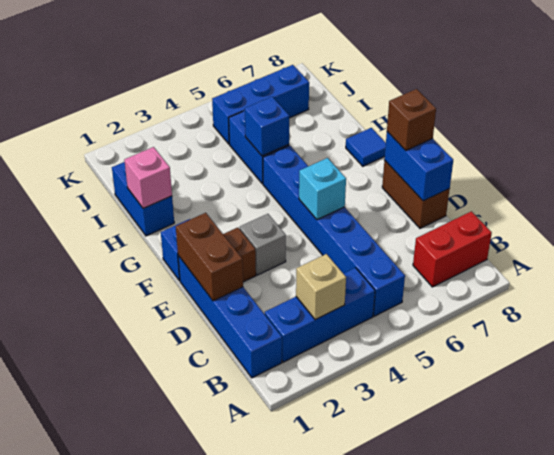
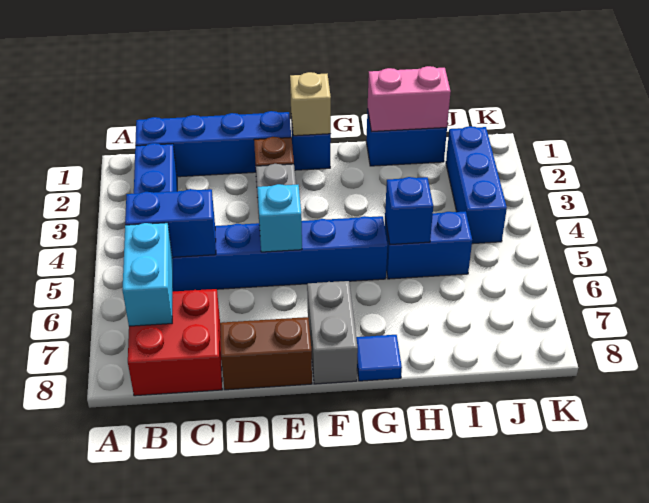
tan brick B3 level 2 -> tan brick F1 level 2
none -> cyan brick B6:B7 level 2
red brick B7:B8 level 1 -> red brick B7:C8 level 1
brown brick D1:E1 level 2 -> none
blue brick D8:E8 level 2 -> blue brick B5:C5 level 2
brown brick E8 level 3 -> none
none -> grey brick F7:F8 level 1
pink brick H1 level 2 -> pink brick H1:I1 level 2
blue brick J5:J7 level 1 -> blue brick J2:J4 level 1

